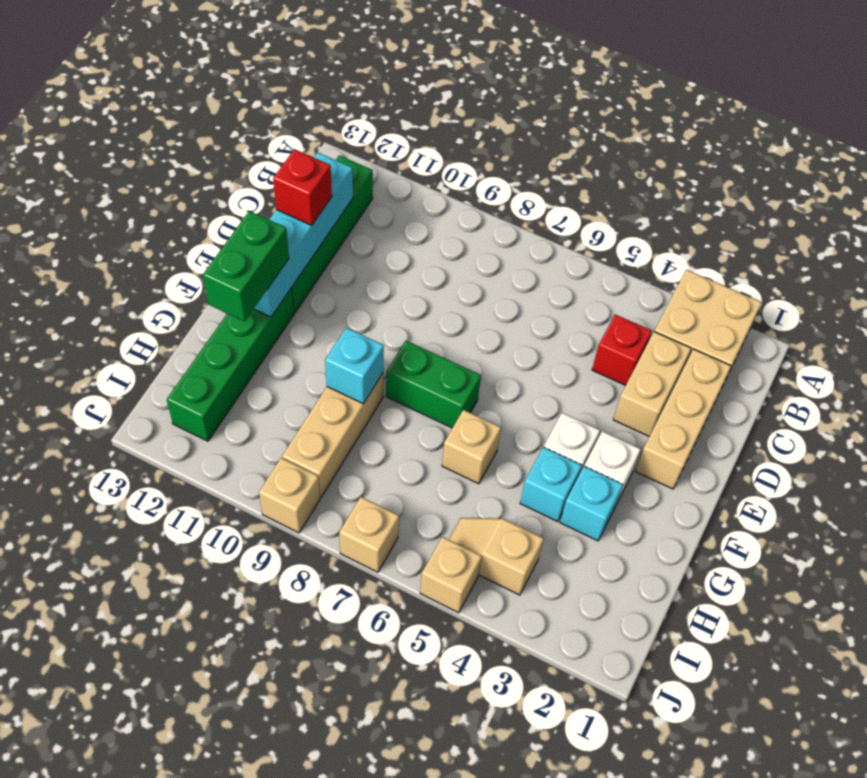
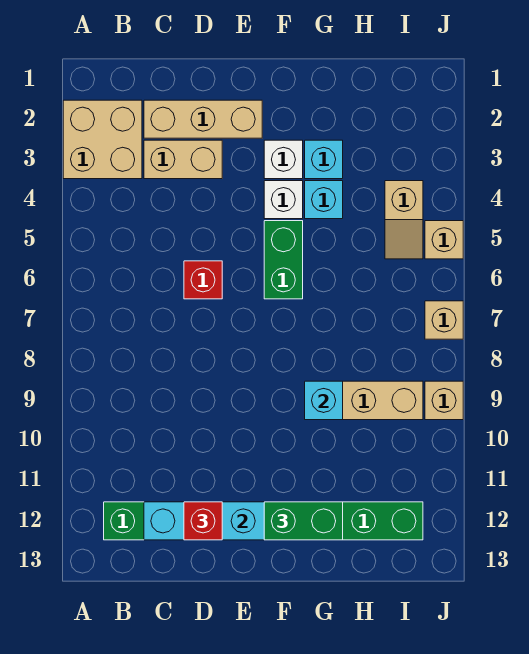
red brick C4 level 1 -> red brick D6 level 1
green brick F7:F8 level 1 -> green brick F5:F6 level 1
tan brick G6 level 1 -> none

